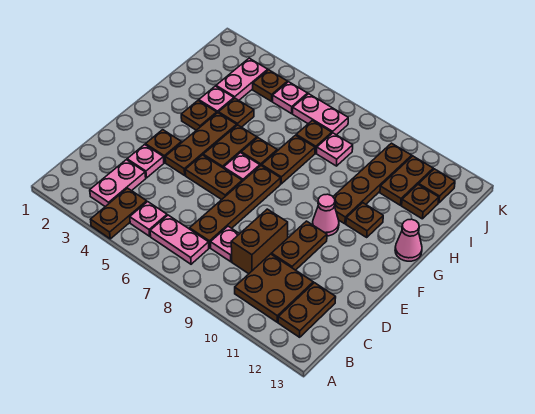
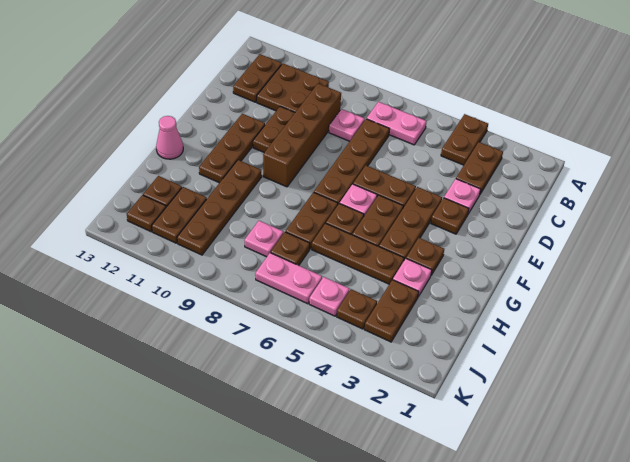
pink plate B3:C3 level 1 -> brown plate B3:C3 level 1
pink plate B5 level 1 -> none
brown brick C9:D9 level 1 -> brown brick C9:F9 level 1
pink cone F10 level 1 -> none
brown plate G11 level 1 -> brown plate E11:G11 level 1
brown plate H4 level 1 -> brown plate H4:H6 level 1
pink plate I3:J3 level 1 -> brown plate I3:J3 level 1

